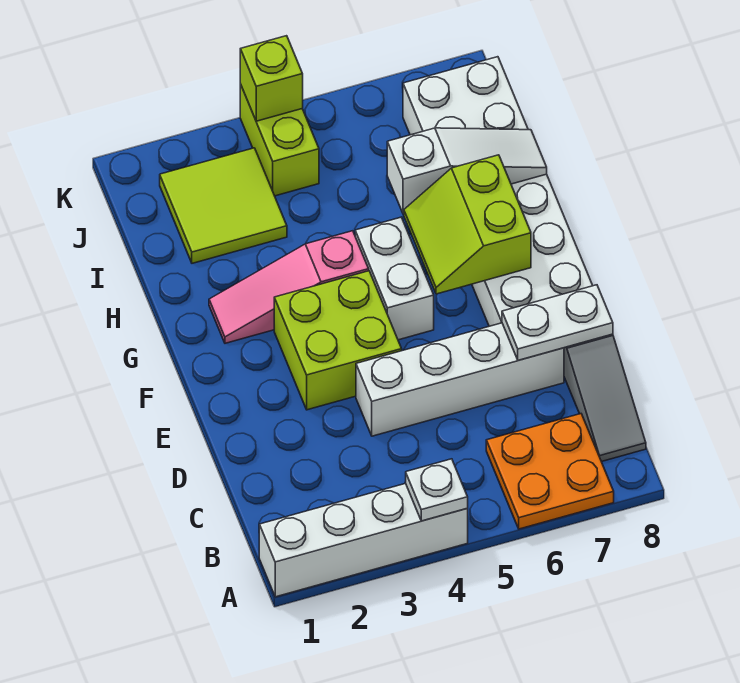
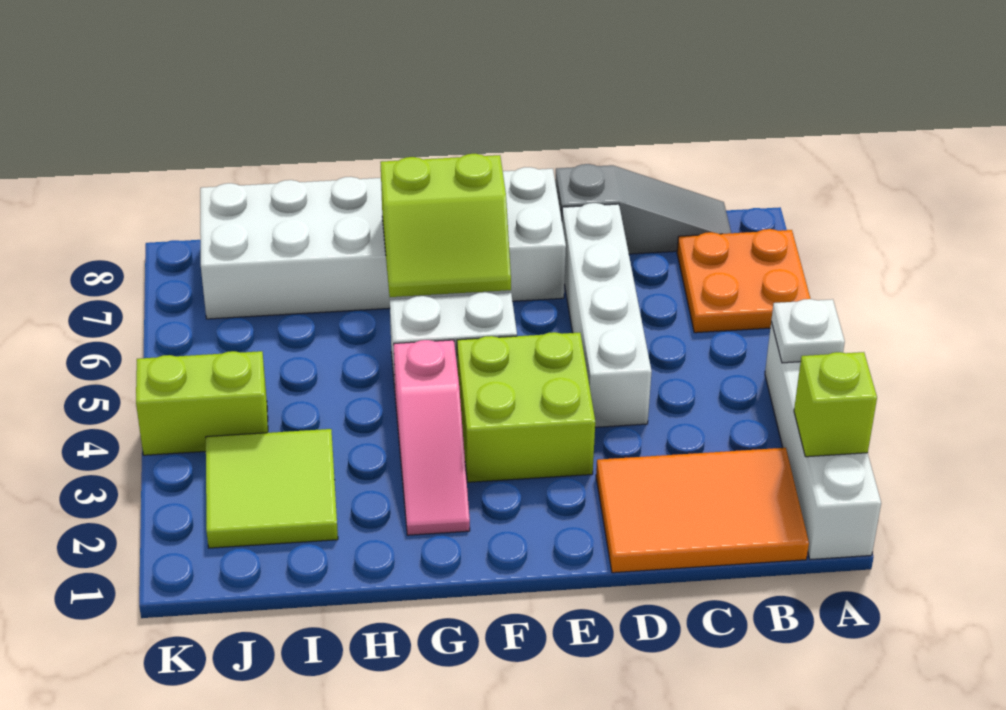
none -> orange tile B1:D2 level 1
white plate D7:D8 level 2 -> none
white slope H6:H8 level 2 top 6 -> none
lime brick K4 level 2 -> lime brick A2 level 2

